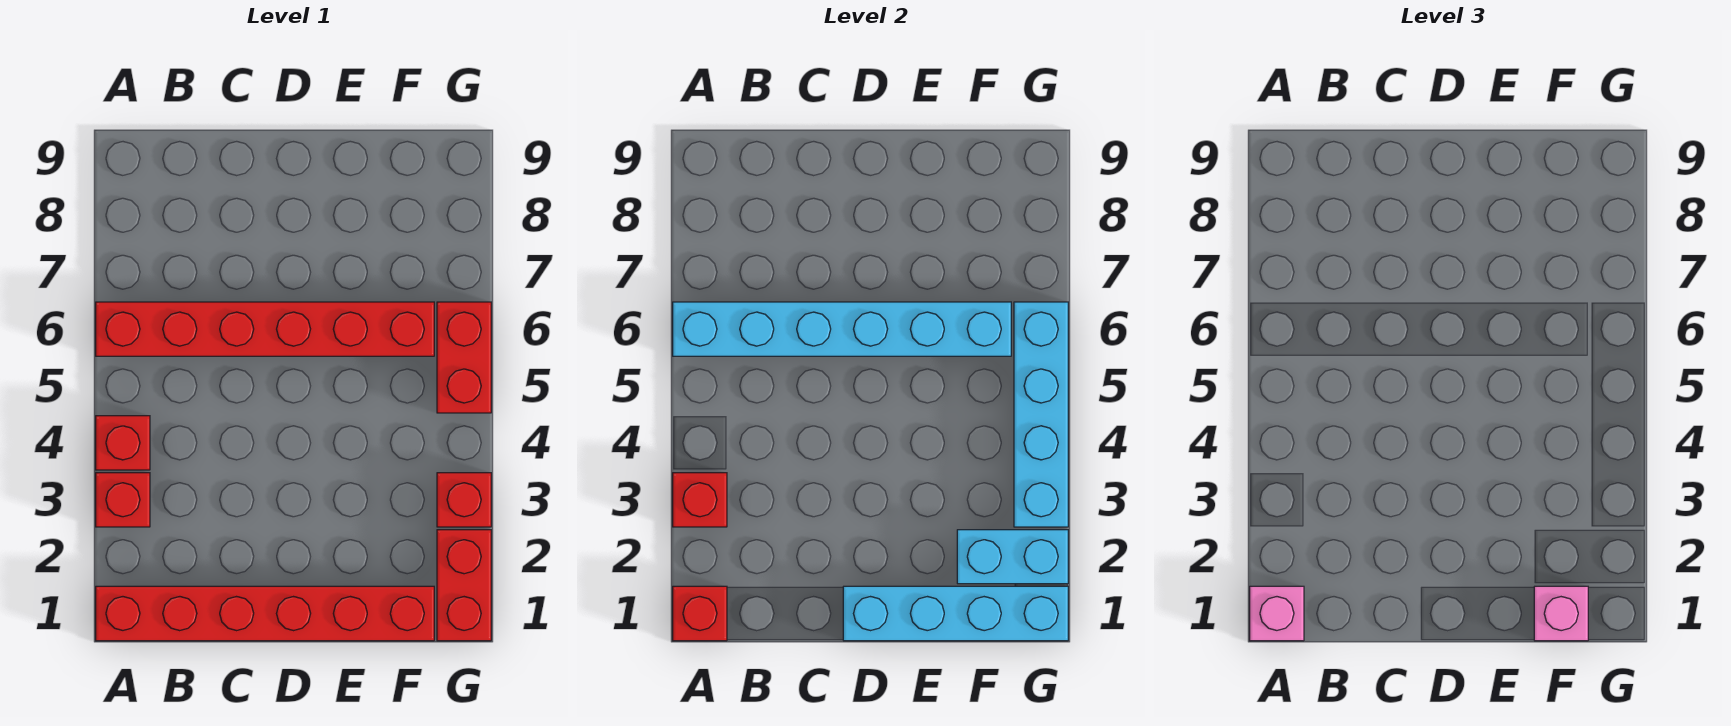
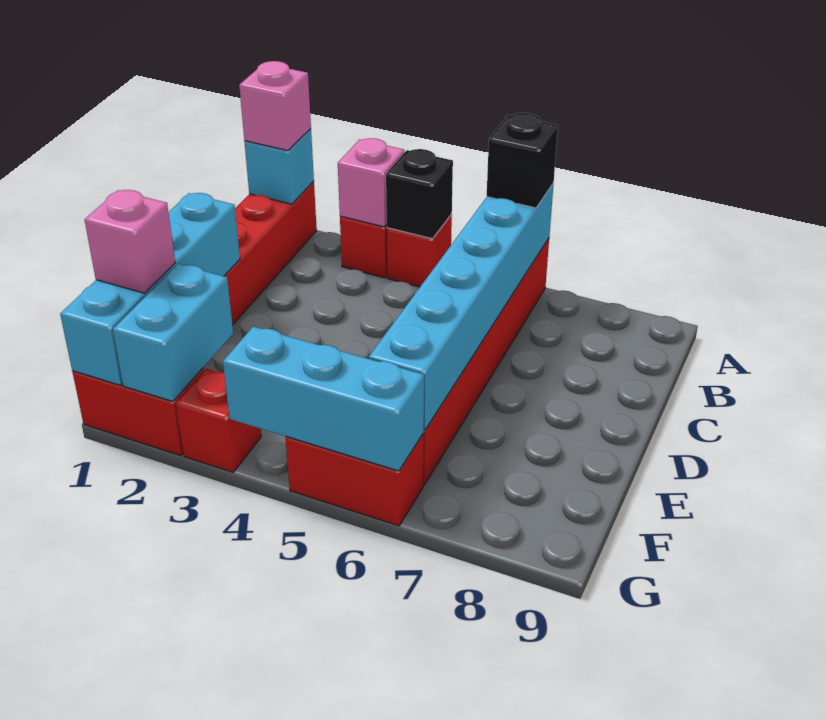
red brick A1 level 2 -> cyan brick A1 level 2
red brick A3 level 2 -> pink brick A3 level 2
none -> black brick A4 level 2
none -> black brick A6 level 3
cyan brick G3:G6 level 2 -> cyan brick G4:G6 level 2

